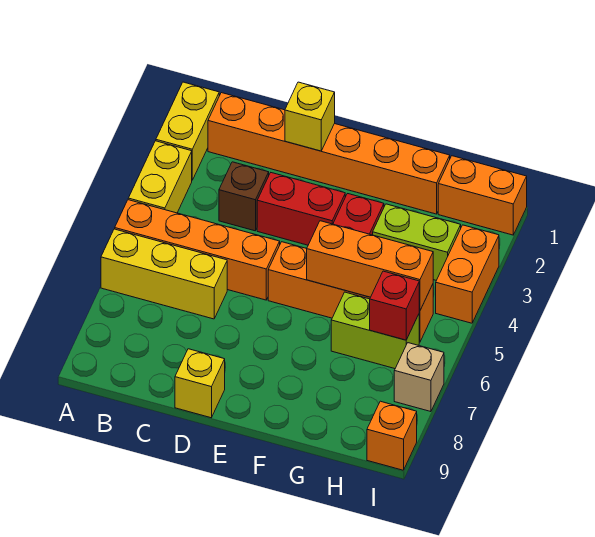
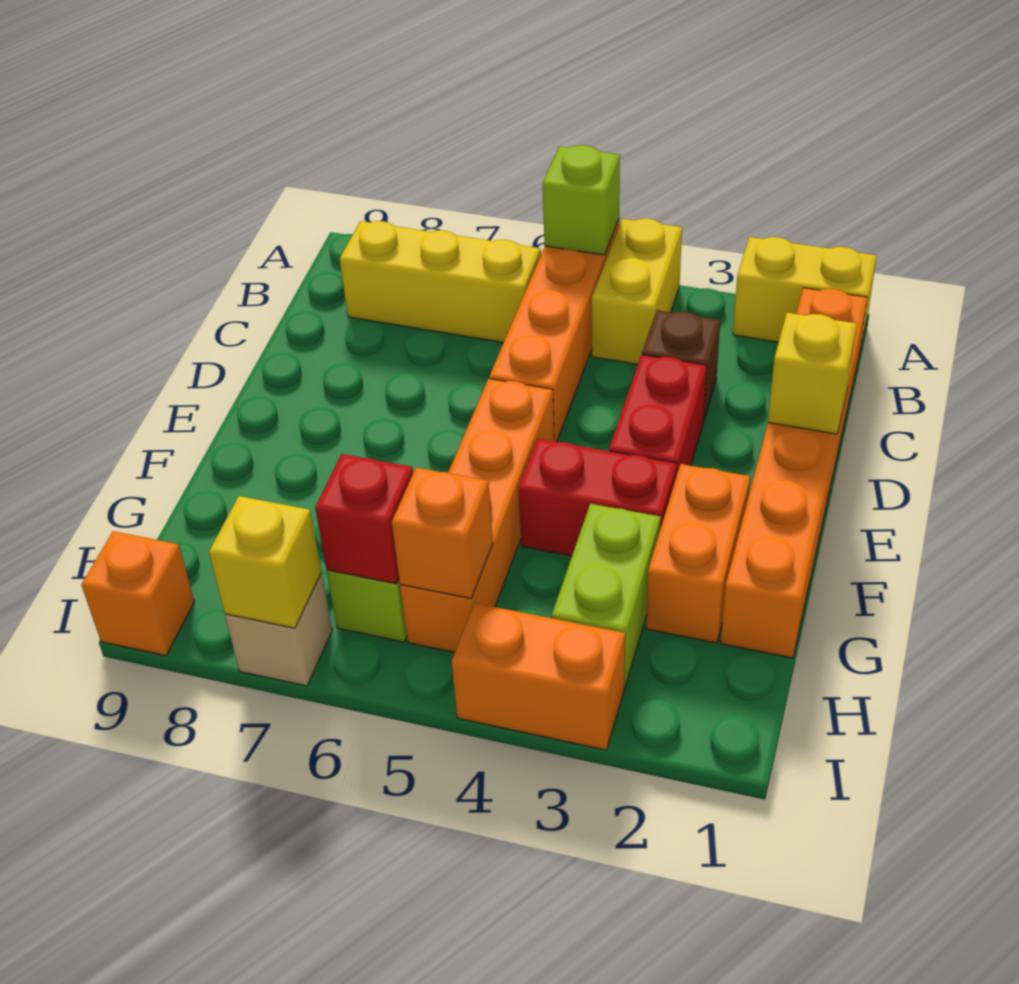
yellow brick A3:A4 level 1 -> yellow brick A4:B4 level 1
none -> lime brick A5 level 2
yellow brick A6:C6 level 1 -> yellow brick B6:B8 level 1
yellow brick D9 level 1 -> yellow brick I7 level 2
orange brick F5:H5 level 2 -> orange brick H5 level 2
orange brick H1:I1 level 1 -> orange brick F2:G2 level 1

